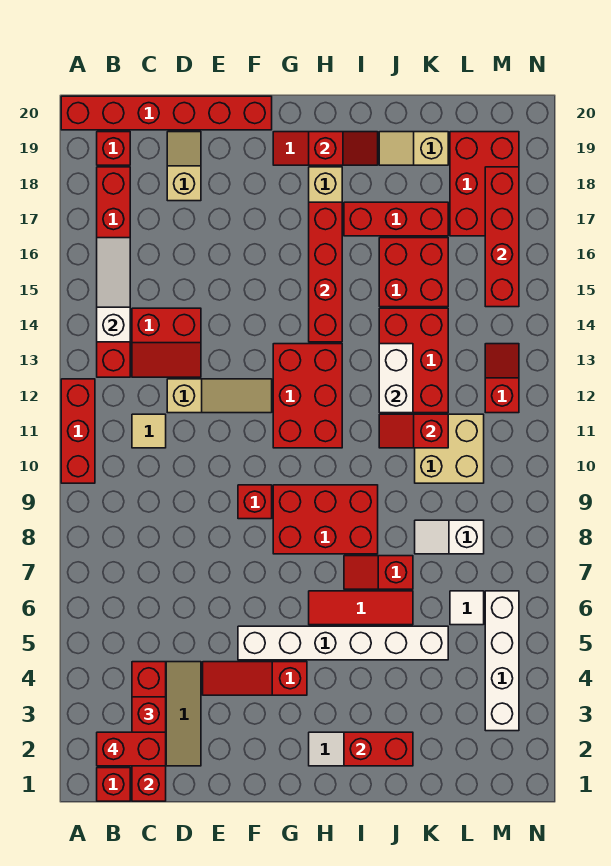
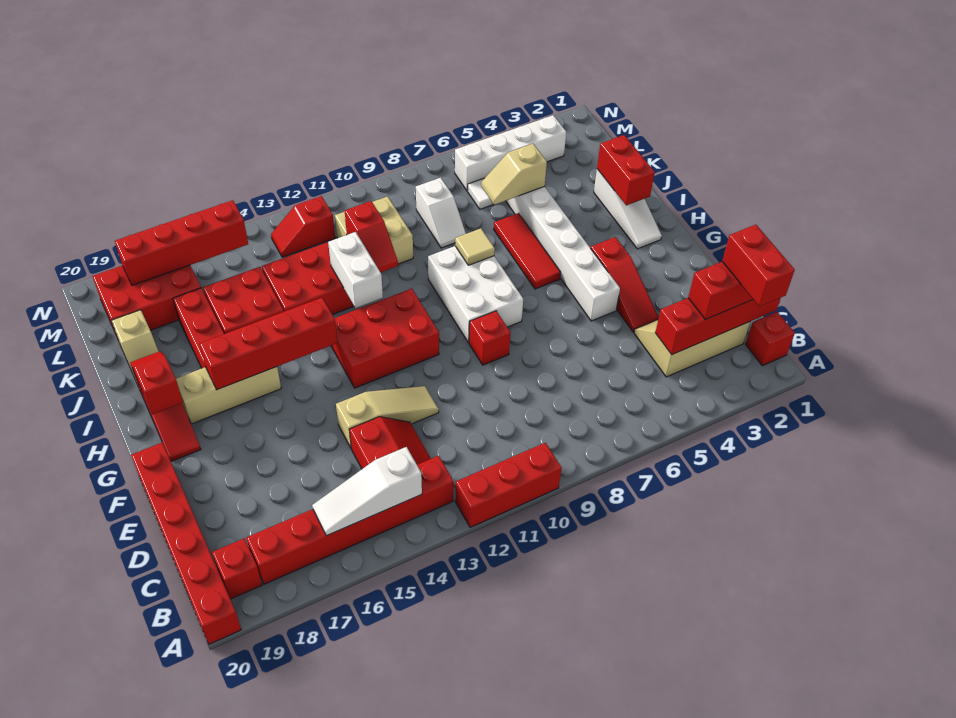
tan tile C11 level 1 -> tan tile I8 level 2
tan slope D12:F12 level 1 top D -> tan slope E12:E14 level 1 top 14
tan slope D18:D19 level 1 top 18 -> tan slope K5:K6 level 2 top 5
red brick G8:I9 level 1 -> white brick G8:I9 level 1
red slope I7:J7 level 1 top J -> none
white brick J12:J13 level 2 -> white brick I12:J12 level 2

